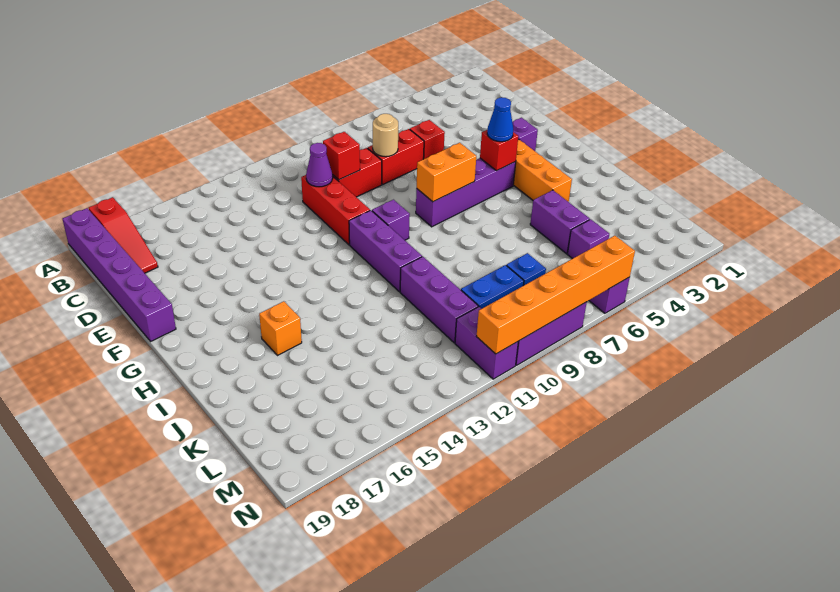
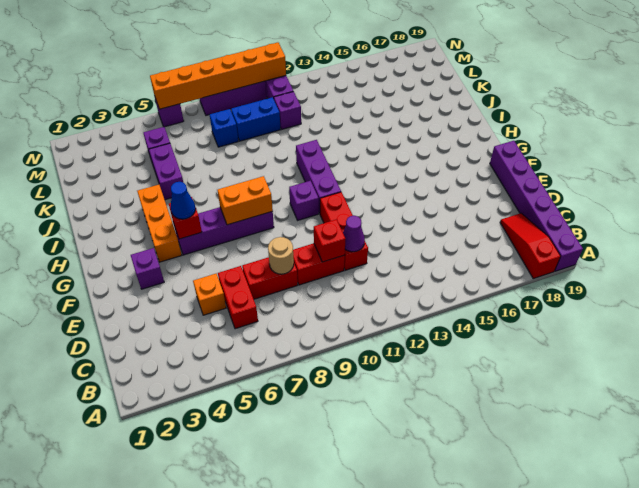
red brick D6 level 1 -> red brick C6:D6 level 1
orange brick I16 level 1 -> orange brick D5 level 1
purple brick J11:L11 level 1 -> purple brick L11 level 1

